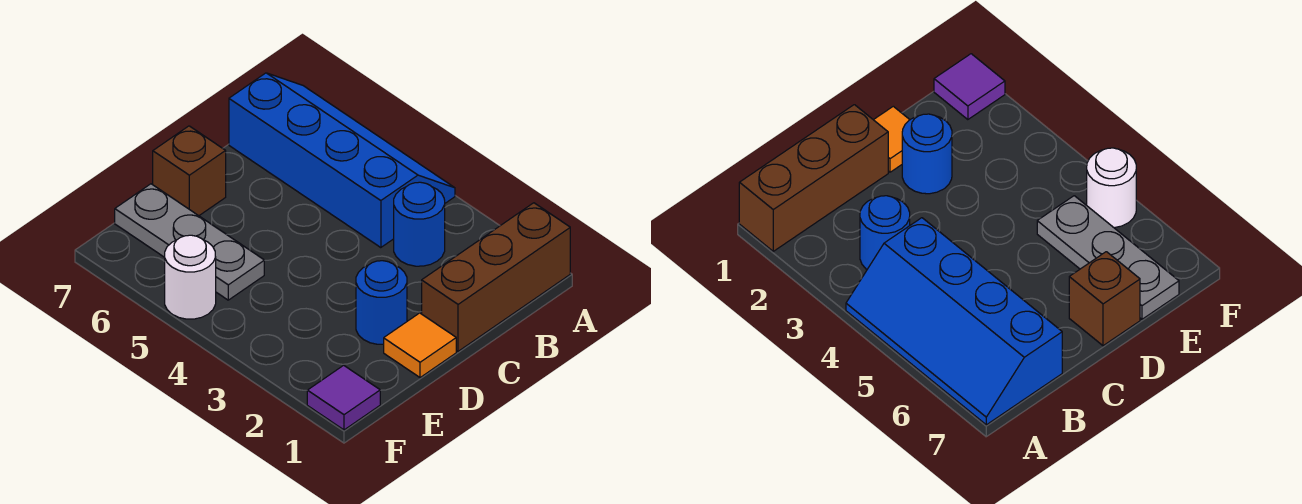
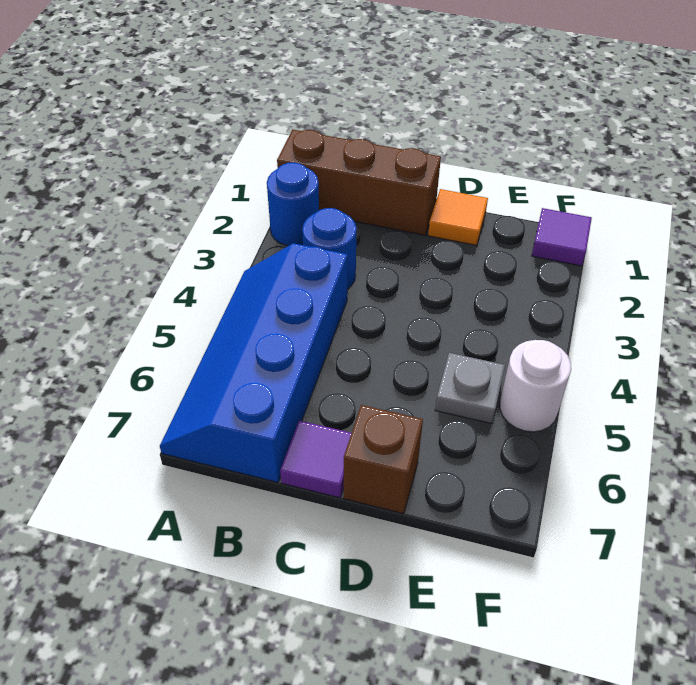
none -> purple tile C7 level 1
blue round brick D2 level 1 -> blue round brick A2 level 1
grey plate E5:E7 level 1 -> grey plate E5 level 1

